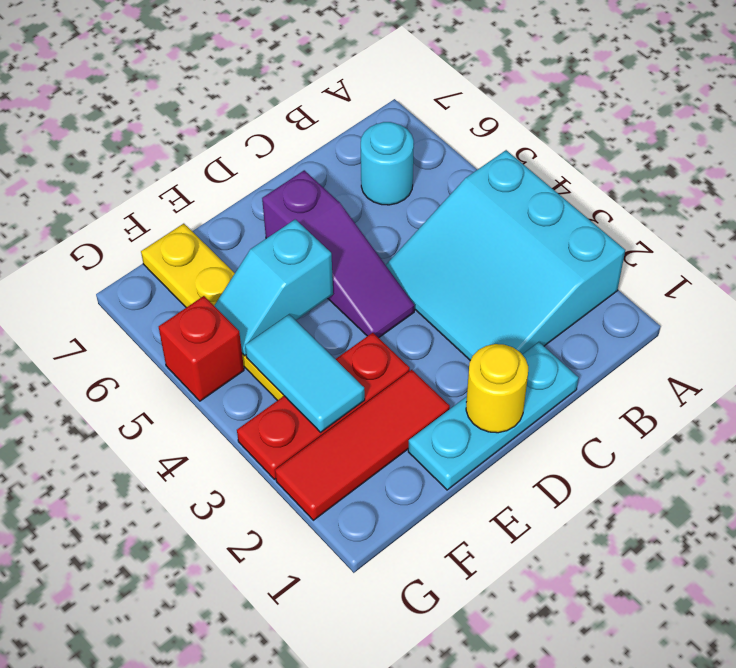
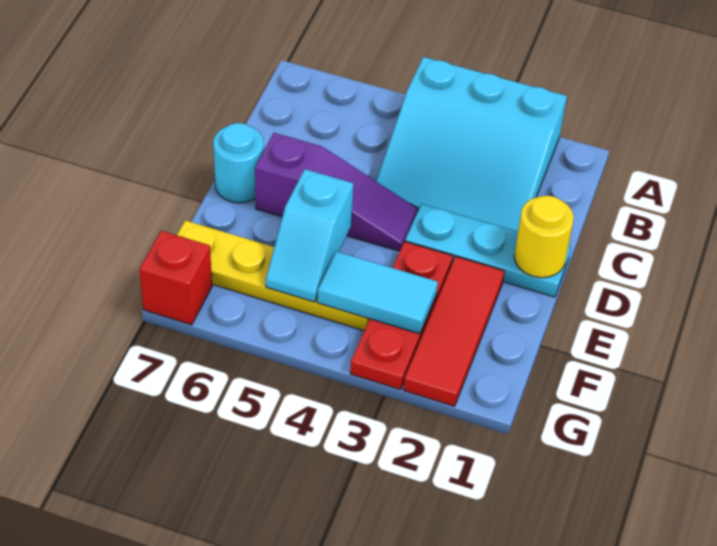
cyan round brick B6 level 1 -> cyan round brick D7 level 1
cyan plate C1:E1 level 1 -> cyan plate D1:D3 level 1
red brick G5 level 1 -> red brick G7 level 1

